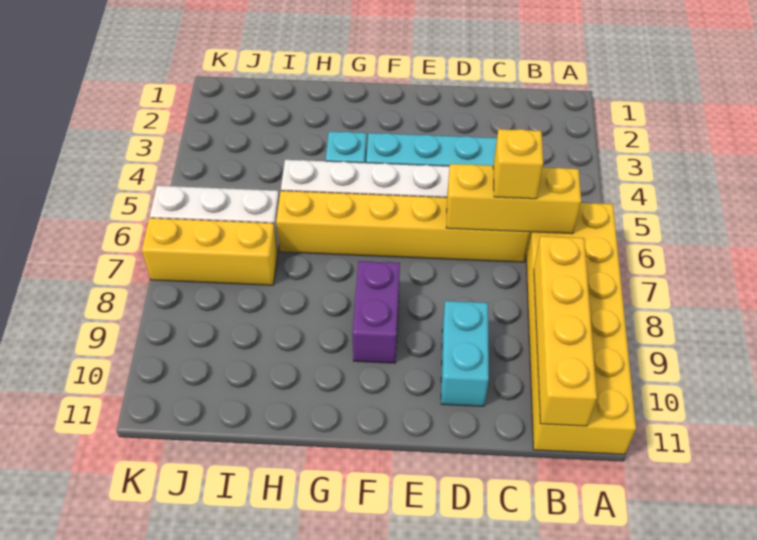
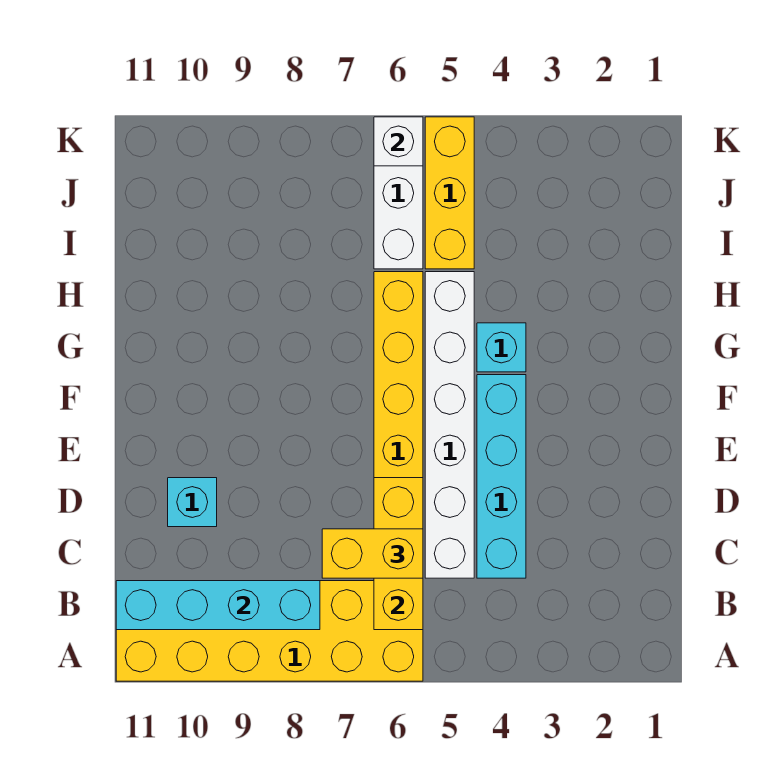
yellow brick B8:B11 level 2 -> cyan brick B8:B11 level 2
yellow brick C6 level 3 -> yellow brick C6:C7 level 3
cyan brick D9:D10 level 1 -> cyan brick D10 level 1
purple brick F8:F9 level 1 -> none
yellow brick I7:K7 level 1 -> yellow brick I5:K5 level 1
none -> white brick K6 level 2

